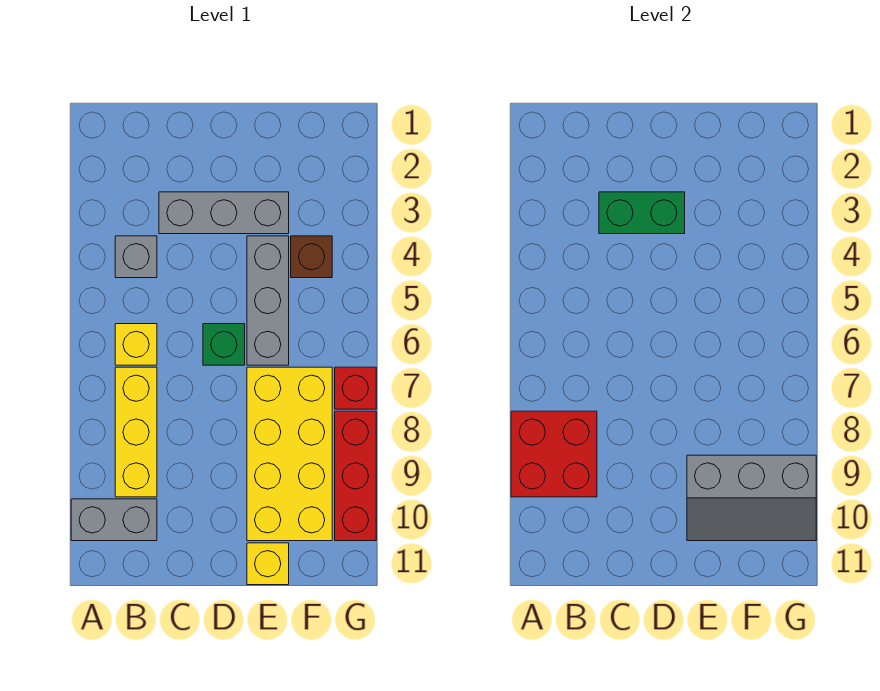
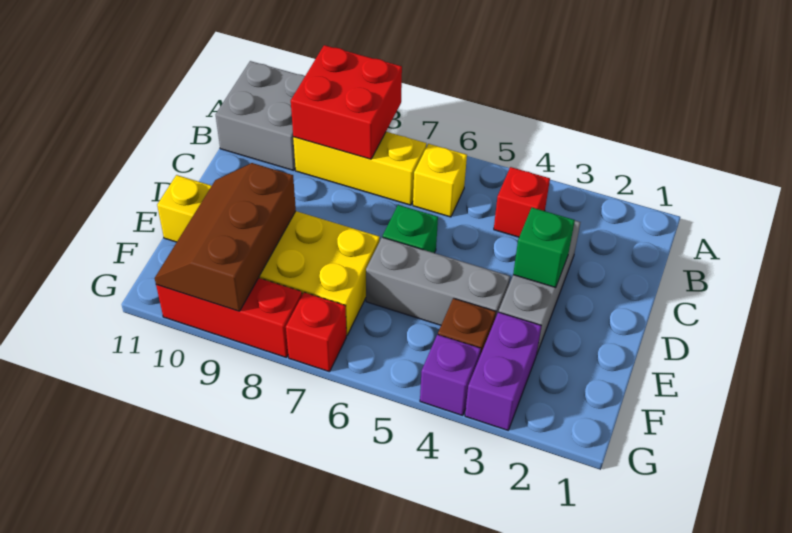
grey brick A10:B10 level 1 -> grey brick A10:B11 level 1
grey brick B4 level 1 -> red brick B4 level 1
green brick C3:D3 level 2 -> green brick D3 level 2
grey slope E9:G10 level 2 top 9 -> brown slope E9:G10 level 2 top 9
none -> purple brick F3:G3 level 1
none -> purple brick G4 level 1

